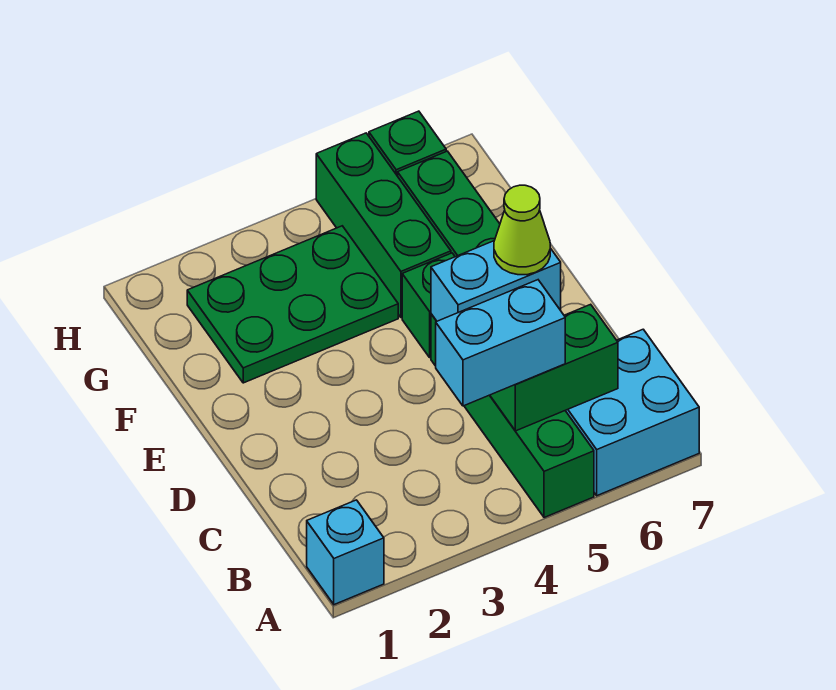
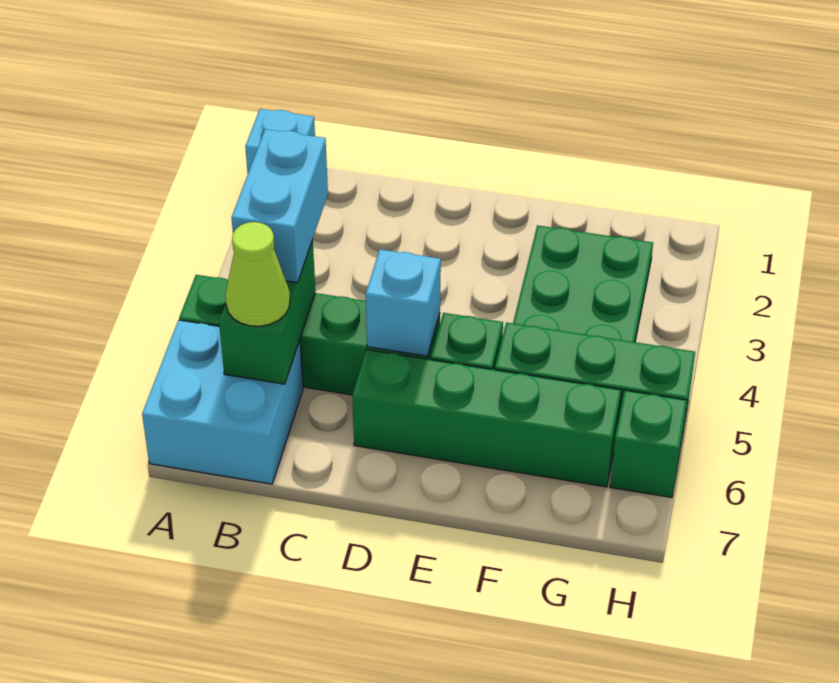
cyan brick D5:D6 level 2 -> cyan brick D5 level 2
lime cone D6 level 3 -> lime cone B6 level 3

